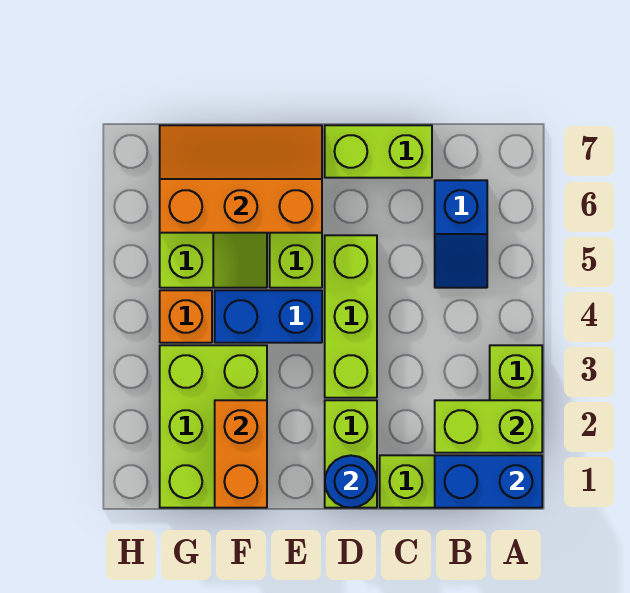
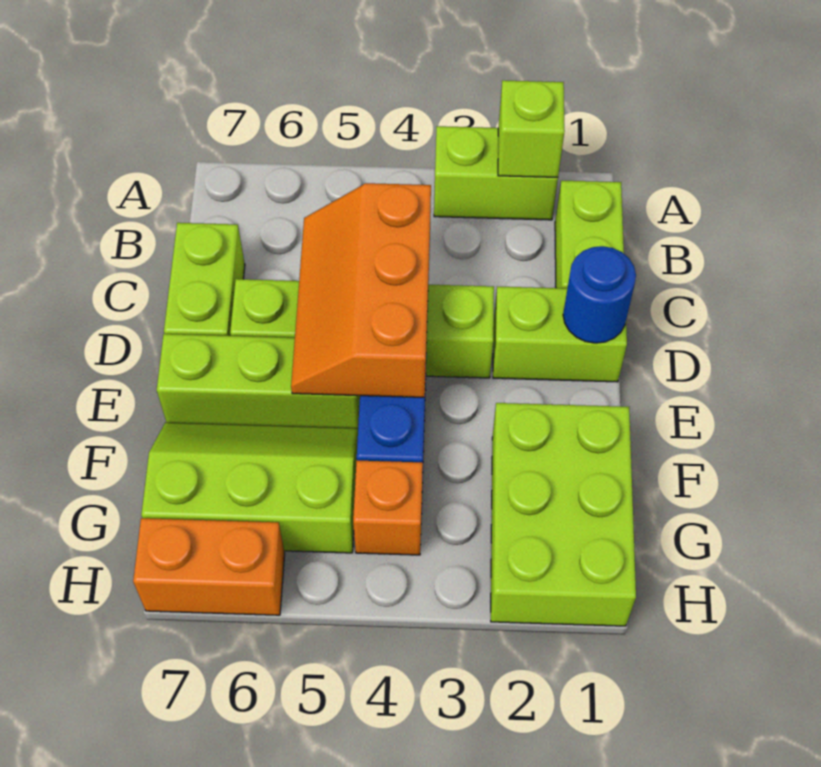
blue brick A1:B1 level 2 -> none
lime brick A2:B2 level 2 -> lime brick A2 level 2
blue slope B5:B6 level 1 top 6 -> none
lime brick D3:D5 level 1 -> lime brick D3:D6 level 1
orange slope E6:G7 level 2 top 6 -> orange slope C4:E5 level 2 top 4
lime brick F1:G3 level 1 -> lime brick F1:H2 level 1
orange brick F1:F2 level 2 -> orange brick H6:H7 level 1

